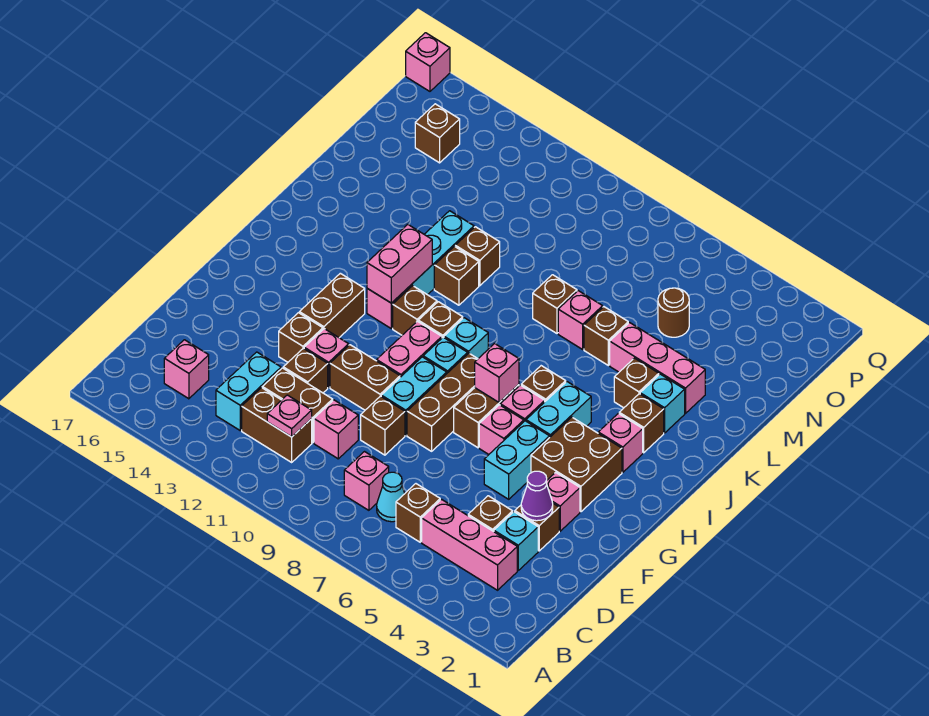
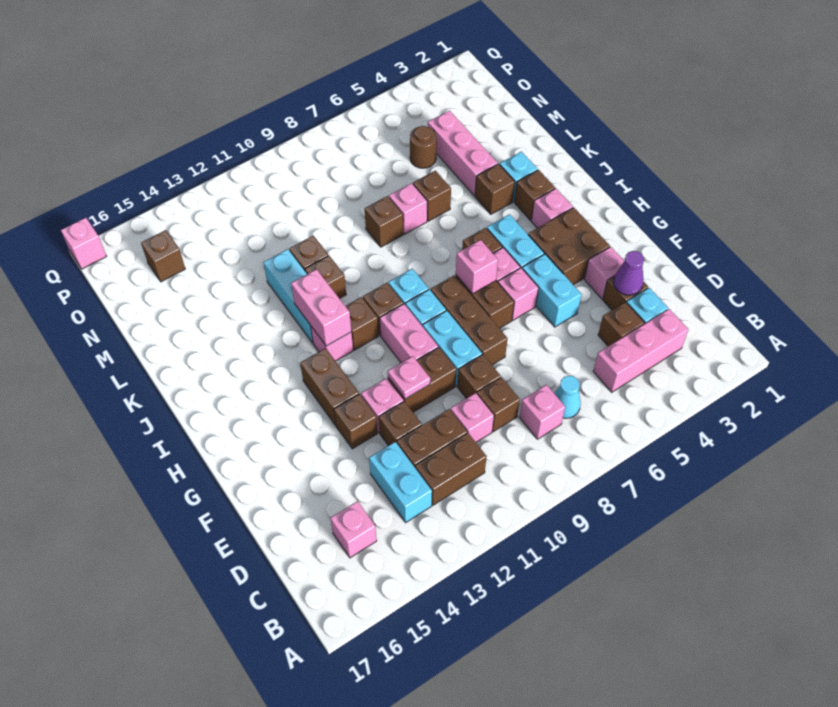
brown brick C6 level 1 -> brown brick D9 level 1
pink plate C11 level 2 -> pink plate F11 level 2
pink brick L3:L5 level 1 -> pink brick L4:N4 level 1

